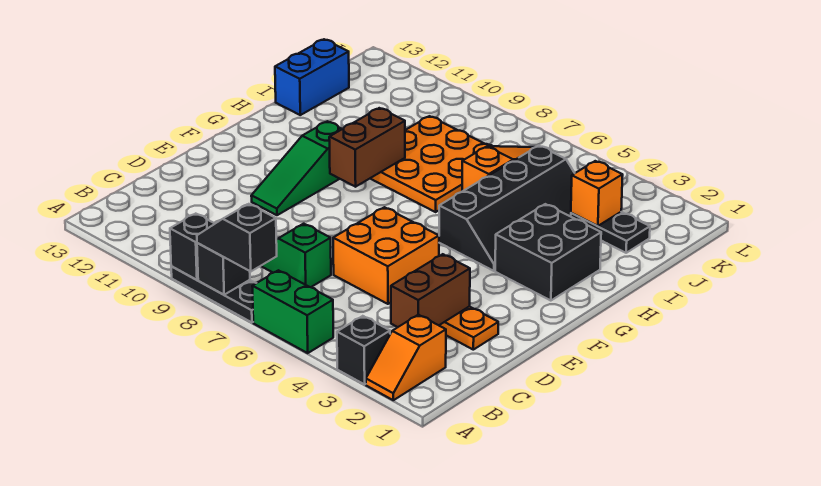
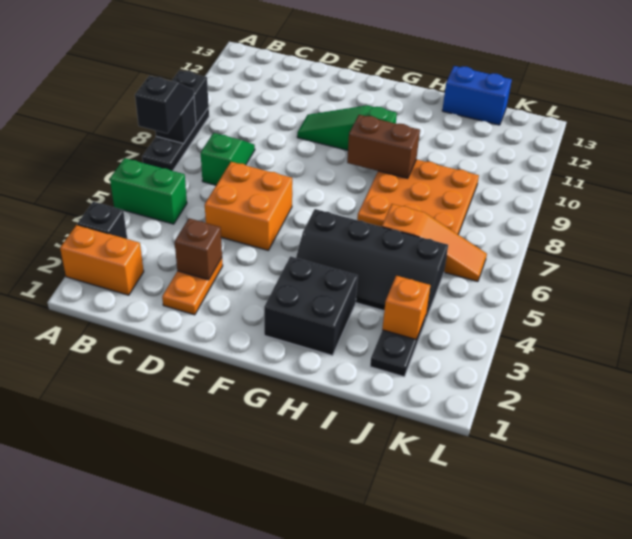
orange slope A2:B2 level 1 top B -> orange brick A2:B2 level 1
green brick A5:A6 level 1 -> green brick A5:B5 level 1
brown brick C3:D3 level 2 -> brown brick D3 level 2

